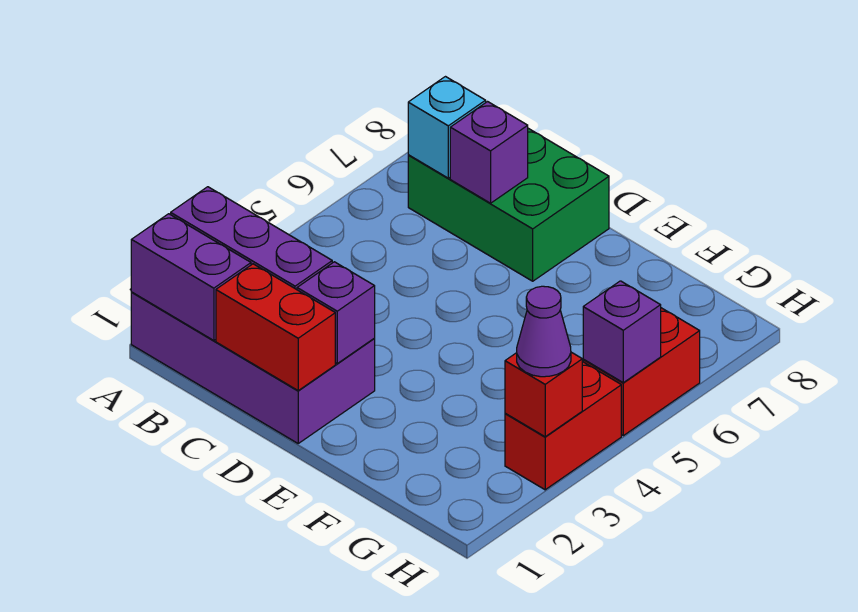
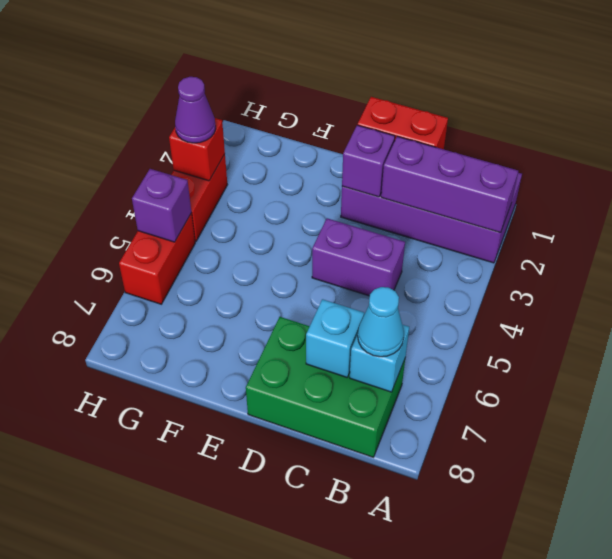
purple brick A1:B1 level 2 -> purple brick C4:D4 level 1
none -> cyan cone B7 level 3
purple brick C7 level 2 -> cyan brick C7 level 2

